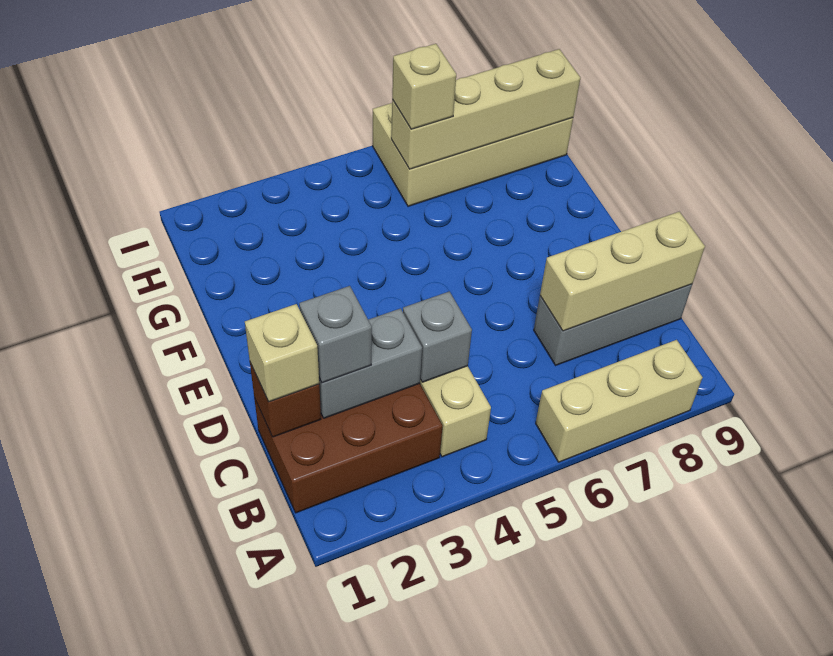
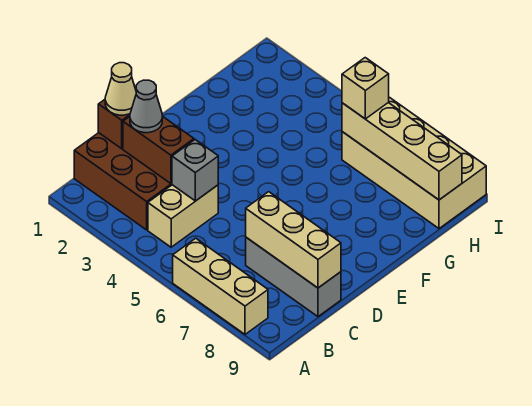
tan brick C1 level 3 -> tan cone C1 level 3
grey brick C2:C3 level 2 -> brown brick C2:C3 level 2
grey brick C2 level 3 -> grey cone C2 level 3

